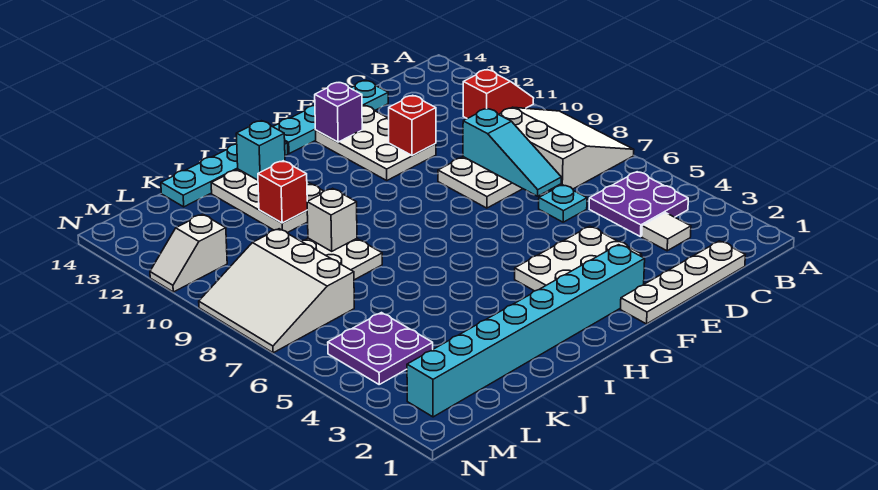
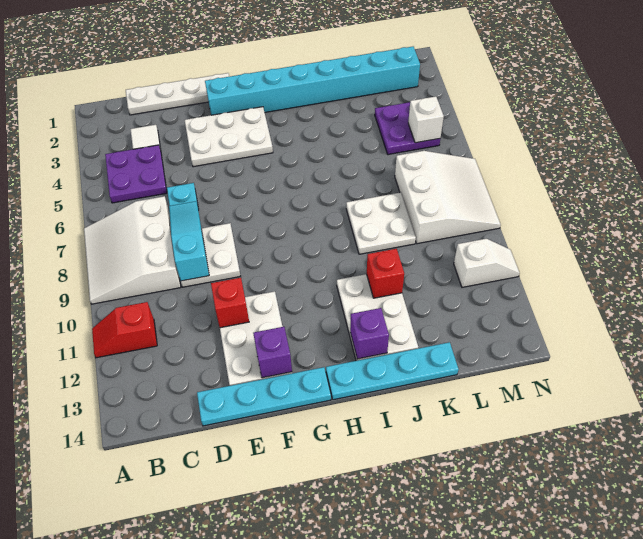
cyan brick I13 level 2 -> purple brick I13 level 2
white brick J9 level 2 -> white brick M5 level 2

